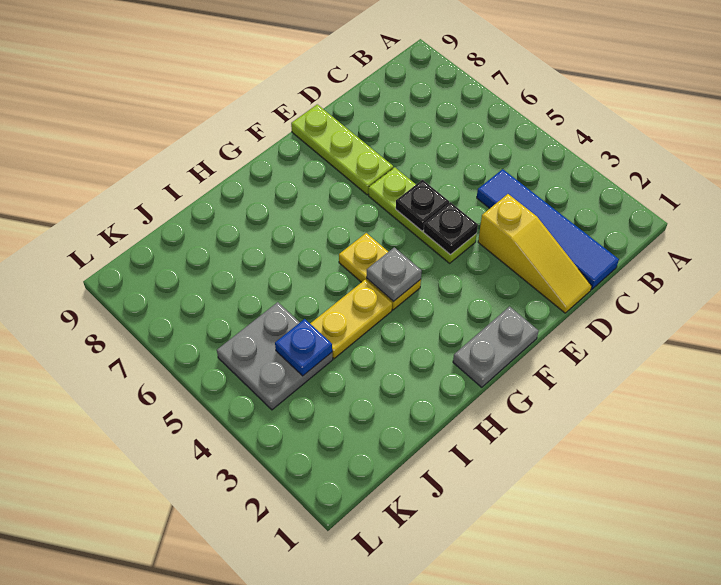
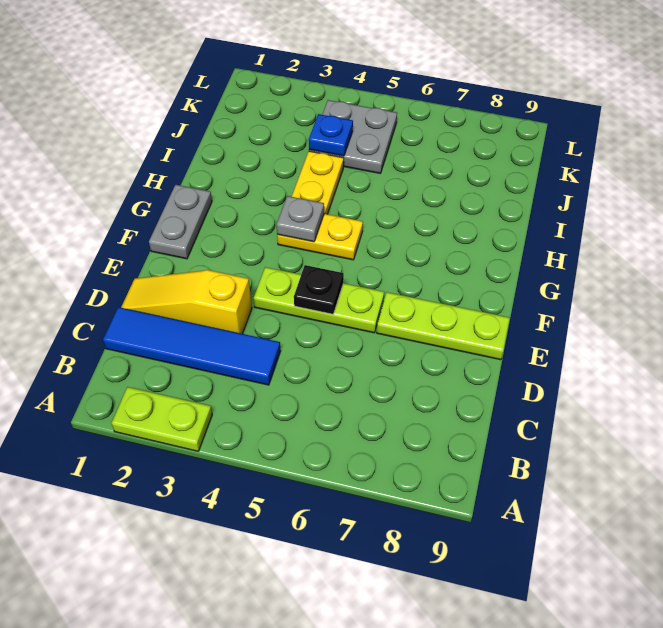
none -> lime plate A2:A3 level 1
black plate E4 level 2 -> none

